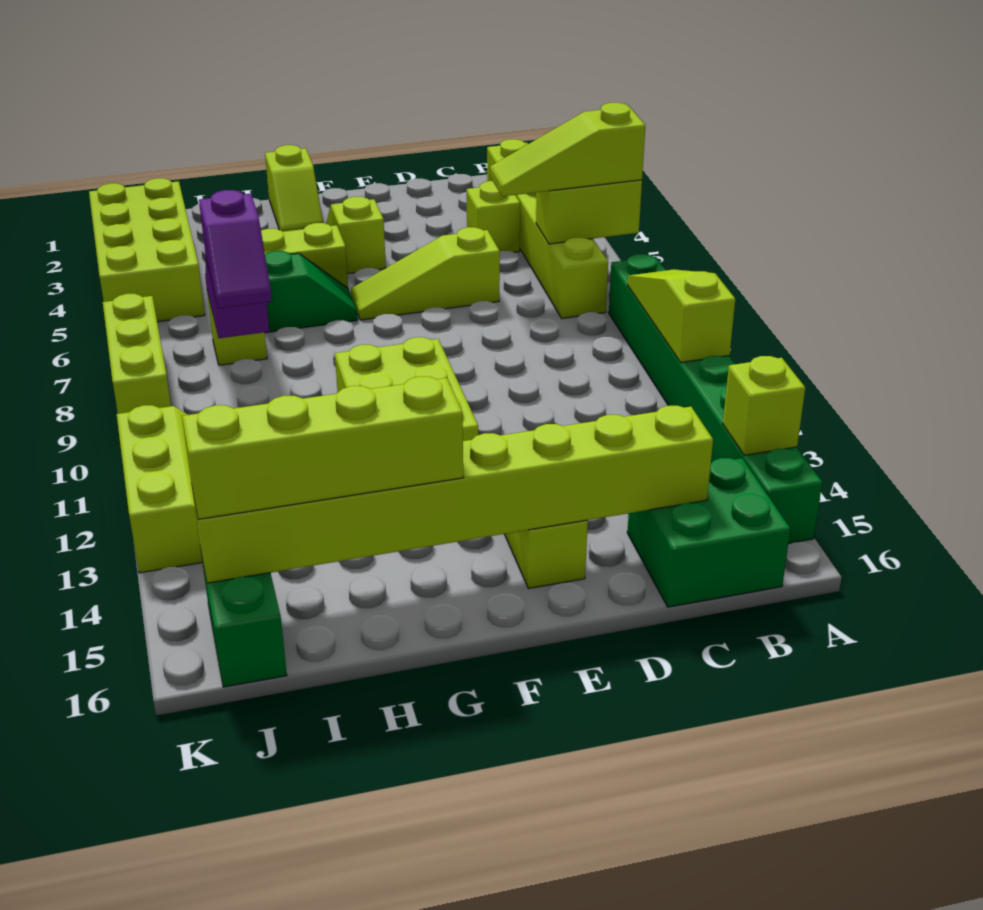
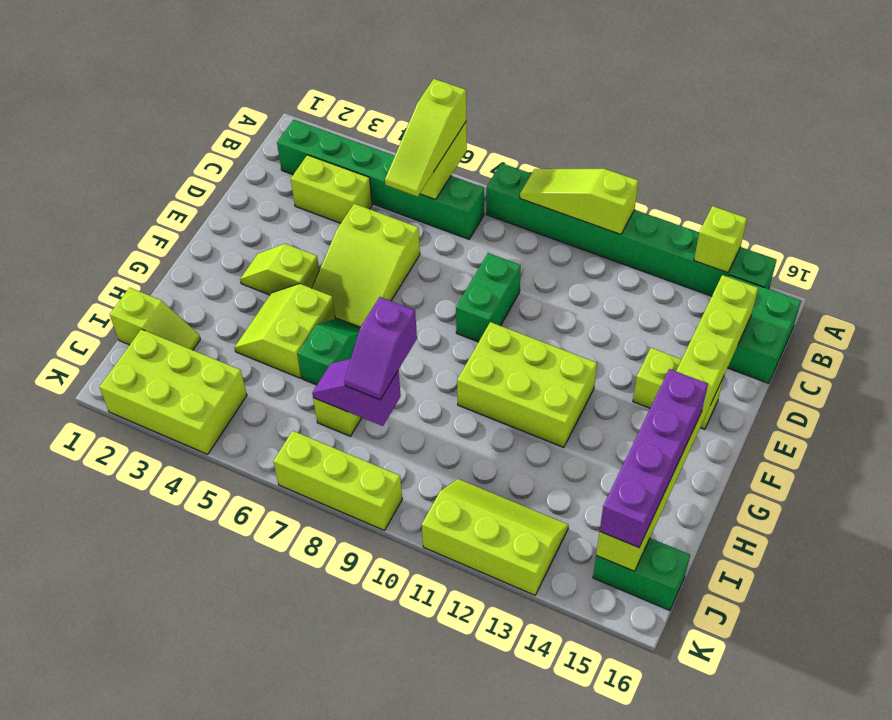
lime brick B2:B7 level 1 -> green brick B2:B7 level 1
lime brick C4 level 1 -> lime brick C3:C4 level 1
lime slope D6:F6 level 1 top D -> lime slope D5:F6 level 1 top D
none -> green brick D9:E9 level 1
lime slope G1:G2 level 1 top 1 -> lime slope I1:I2 level 1 top 1
lime brick G15:J15 level 3 -> purple brick G15:J15 level 3
purple slope I8:I9 level 3 top 8 -> purple slope H8:I8 level 3 top H
lime brick J2:K5 level 1 -> lime brick J2:K4 level 1

